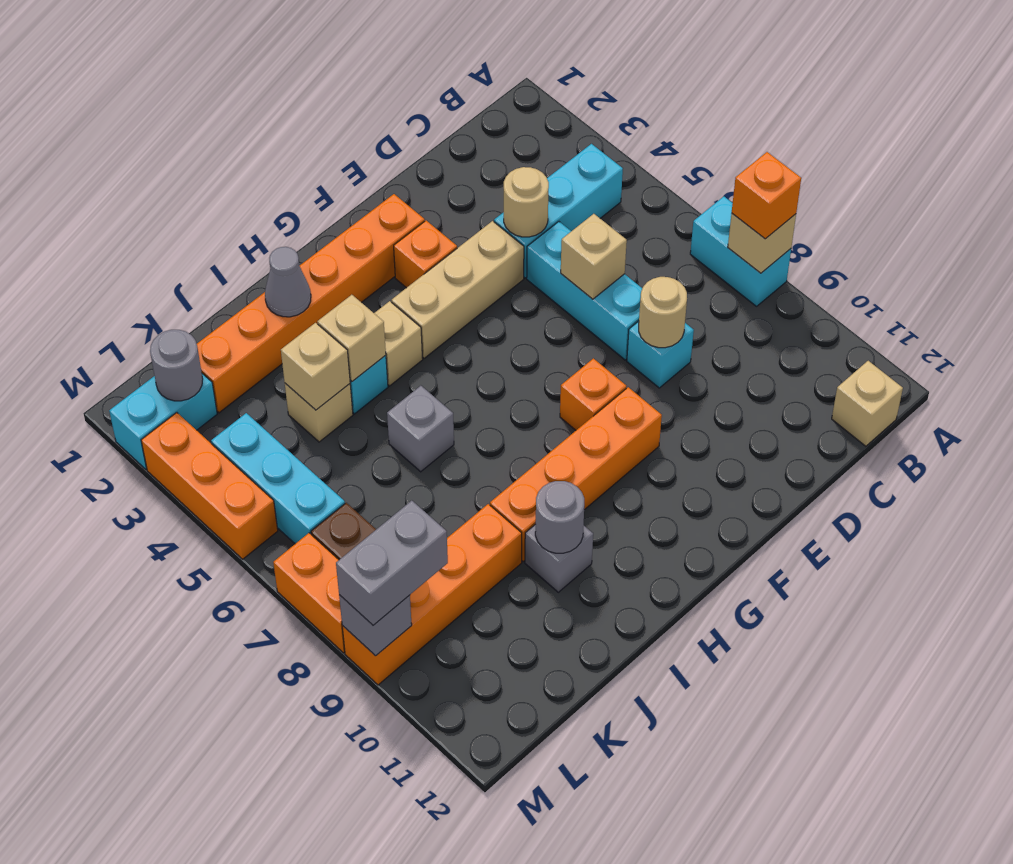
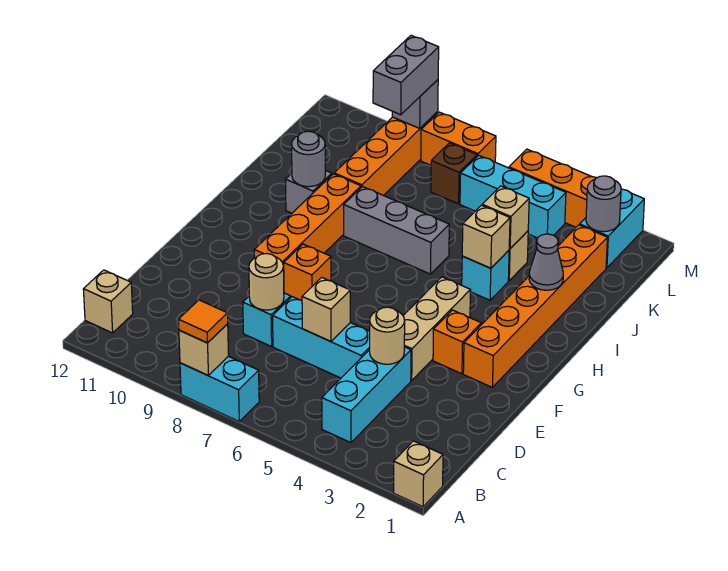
orange brick A8 level 3 -> orange tile A8 level 3
tan brick H4 level 1 -> tan brick A1 level 1
grey brick I6 level 1 -> grey brick I6:I8 level 1

